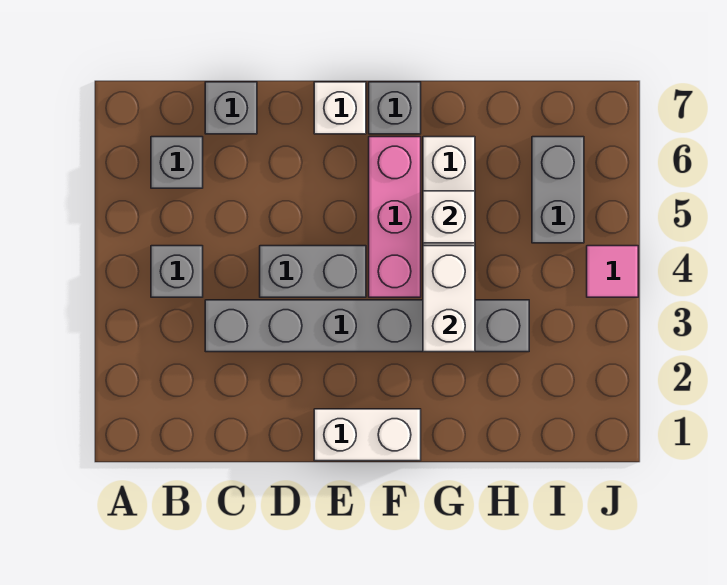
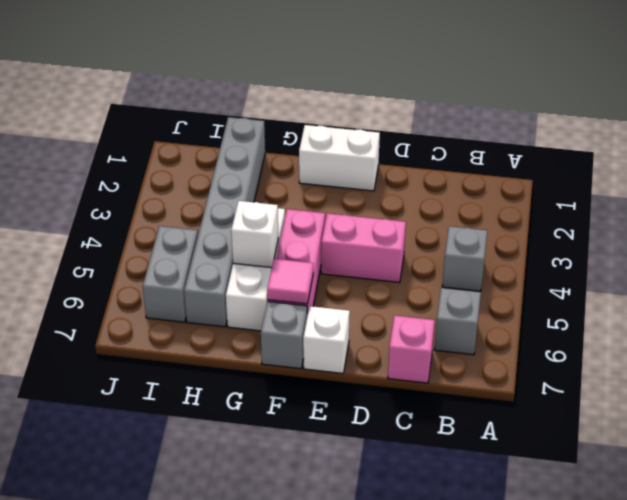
grey brick C3:H3 level 1 -> grey brick H1:H6 level 1
grey brick C7 level 1 -> pink brick C7 level 1
grey brick D4:E4 level 1 -> pink brick D4:E4 level 1
white brick G3:G4 level 2 -> none
pink tile J4 level 1 -> pink tile F6 level 2

